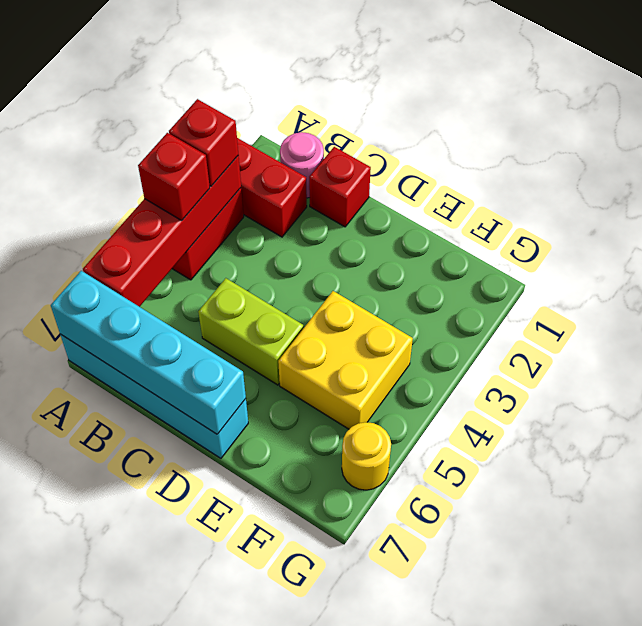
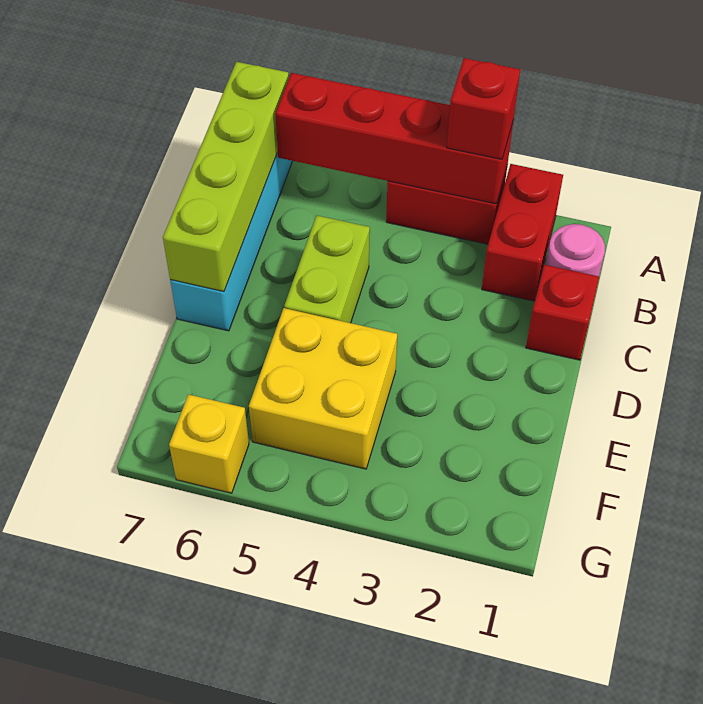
red brick A4 level 3 -> none
cyan brick A7:D7 level 2 -> lime brick A7:D7 level 2
yellow round brick G6 level 1 -> yellow brick G6 level 1

